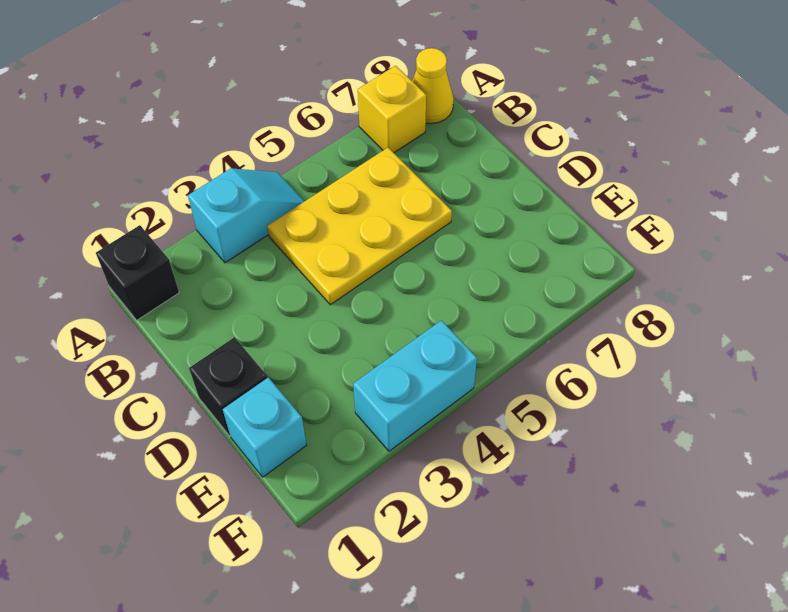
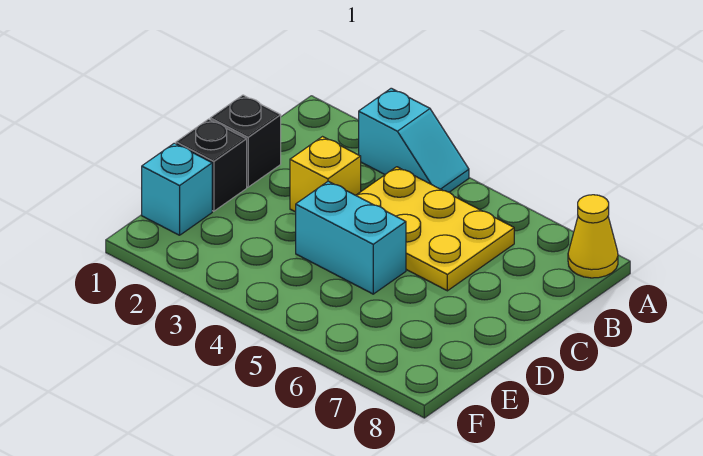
black brick A1 level 1 -> black brick C1 level 1
yellow brick A7 level 1 -> yellow brick C3 level 1
cyan brick F3:F4 level 1 -> cyan brick D4:D5 level 1

